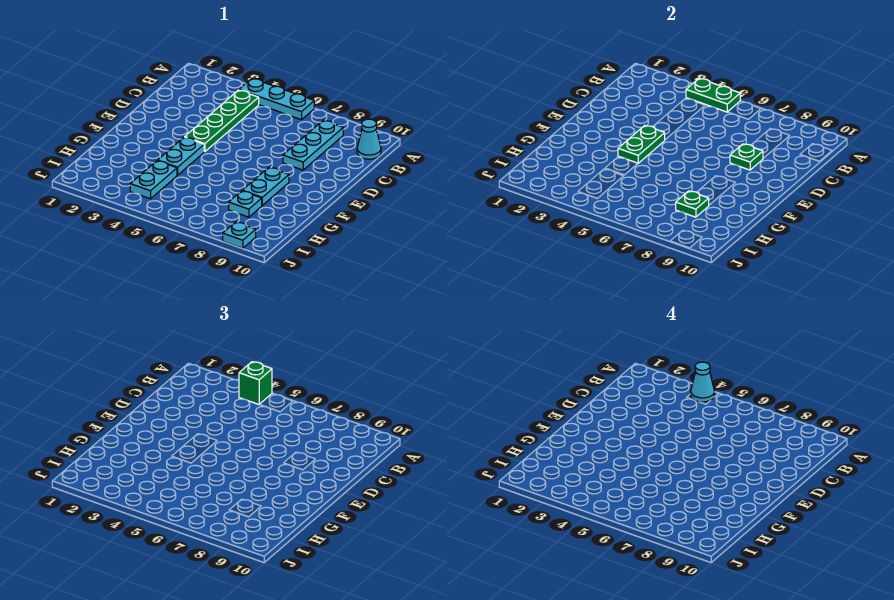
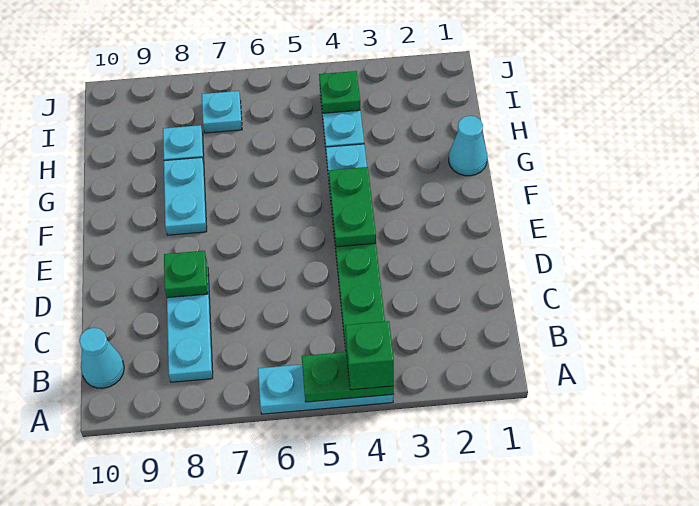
cyan cone A4 level 4 -> cyan cone G1 level 1
green plate H8 level 2 -> green plate I4 level 2
cyan plate J9 level 1 -> cyan plate I7 level 1

